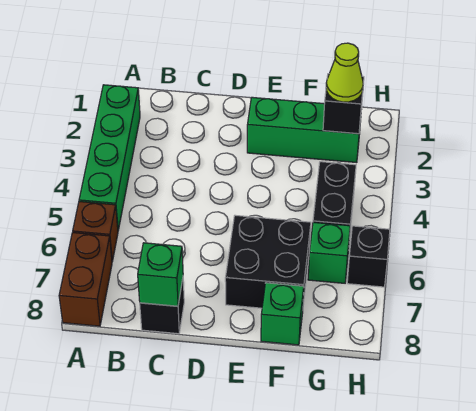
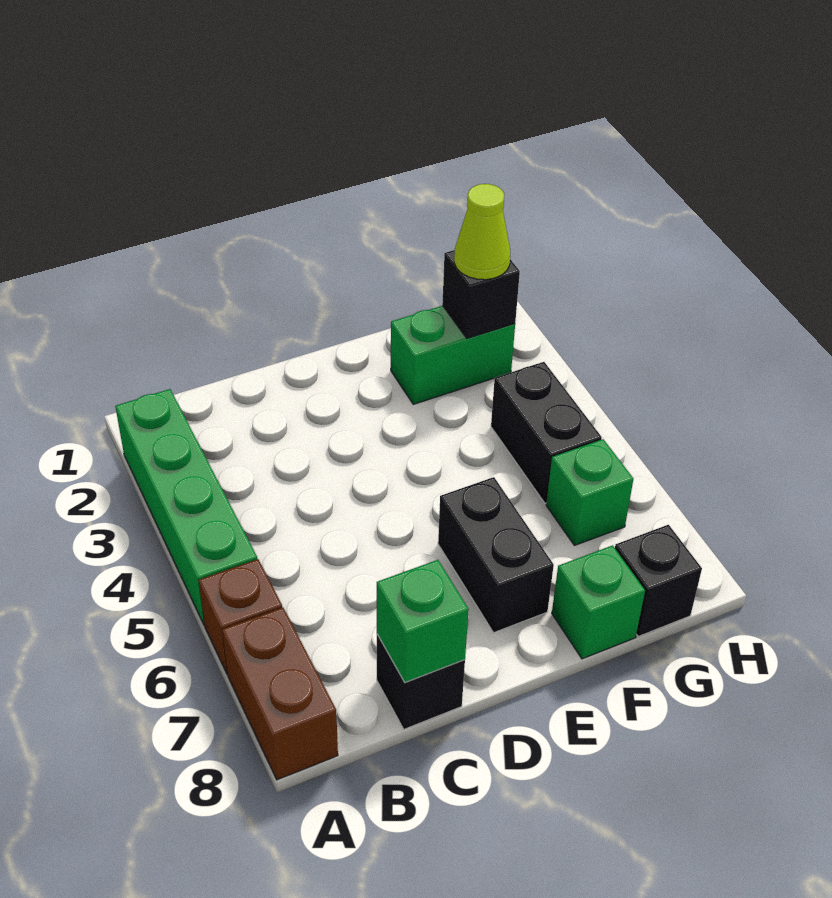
green brick E2:G2 level 1 -> green brick F2:G2 level 1
black brick E6:F7 level 1 -> black brick E6:E7 level 1
black brick H6 level 1 -> black brick G8 level 1

